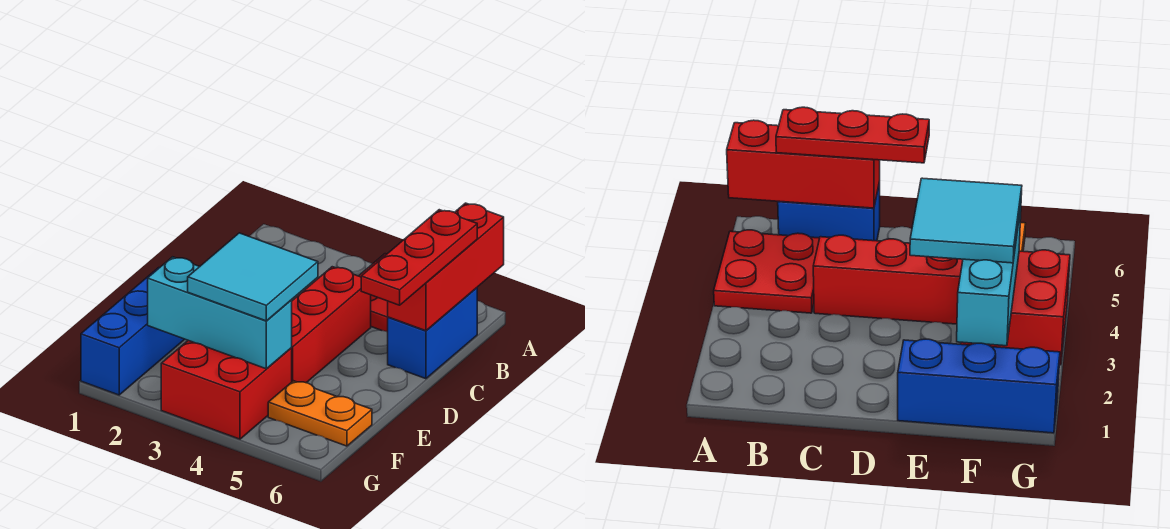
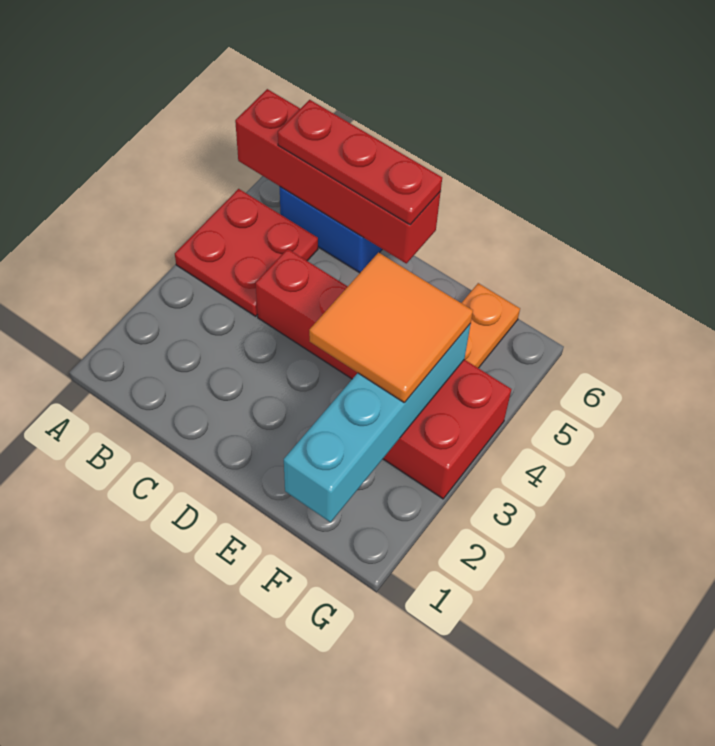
red brick A6:C6 level 2 -> red brick A6:D6 level 2
blue brick E1:G1 level 1 -> none
cyan tile E3:F4 level 3 -> orange tile E3:F4 level 3
cyan brick F2:F4 level 2 -> cyan brick F1:F4 level 2

